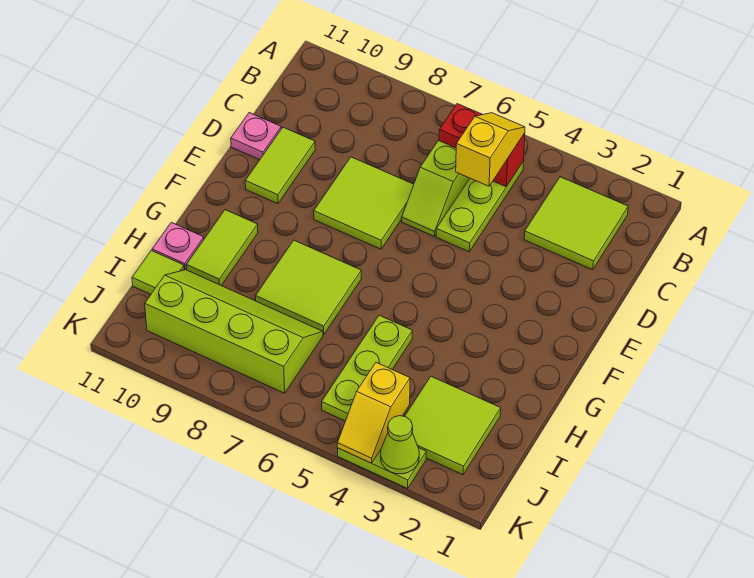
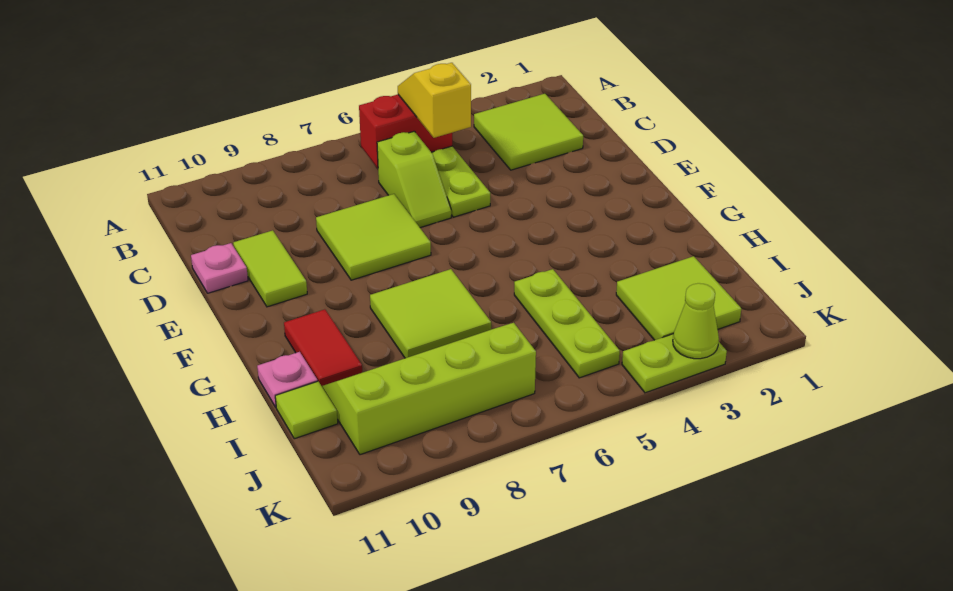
lime tile G10:H10 level 1 -> red tile G10:H10 level 1
yellow slope J4:K4 level 2 top J -> none

